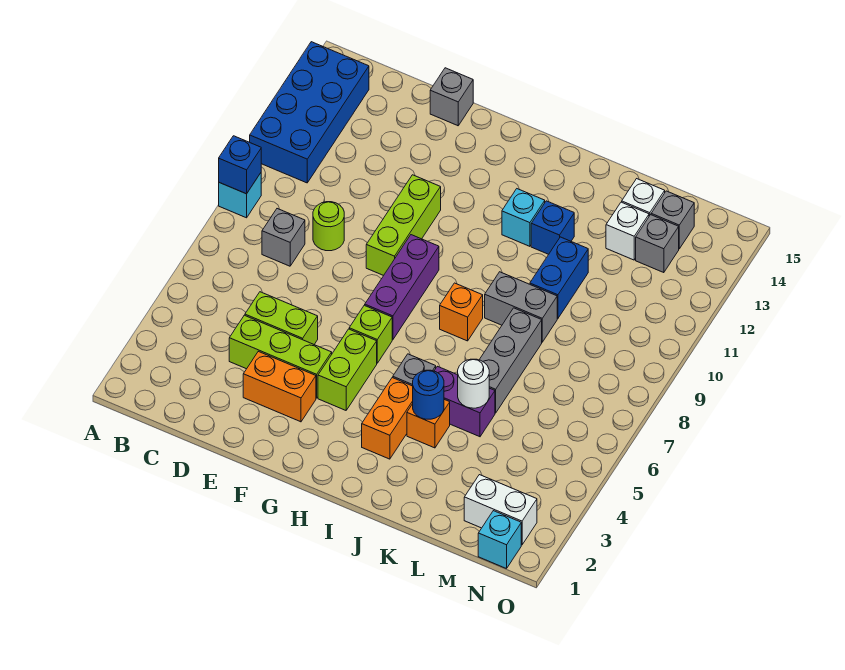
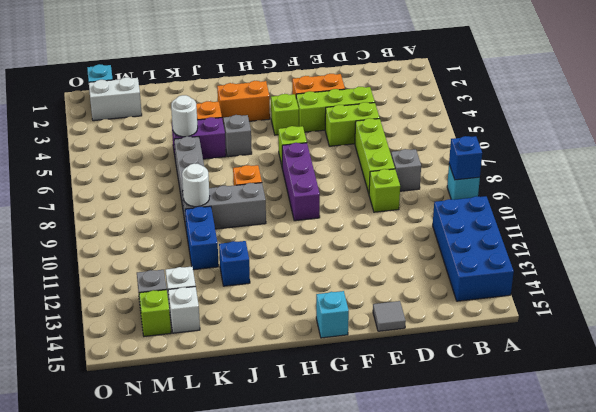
lime round brick D9 level 1 -> lime brick D9 level 1
grey brick E15 level 1 -> grey tile E15 level 1
lime brick F9:F11 level 1 -> lime brick D6:D8 level 1
lime brick G4:G5 level 1 -> lime brick G4 level 1
orange brick I3:I4 level 1 -> orange brick H3:I3 level 1
cyan brick I12 level 1 -> cyan brick G15 level 1
blue round brick J4 level 2 -> none
grey brick J9:K9 level 1 -> grey brick I9:K9 level 1
none -> white round brick K9 level 2
grey brick M14 level 1 -> lime brick M14 level 1

